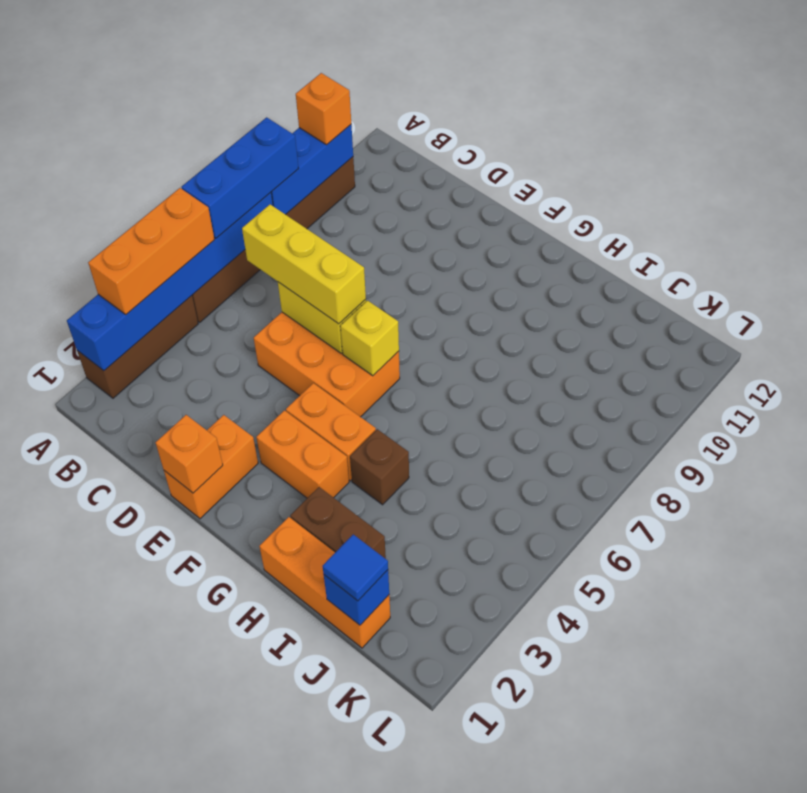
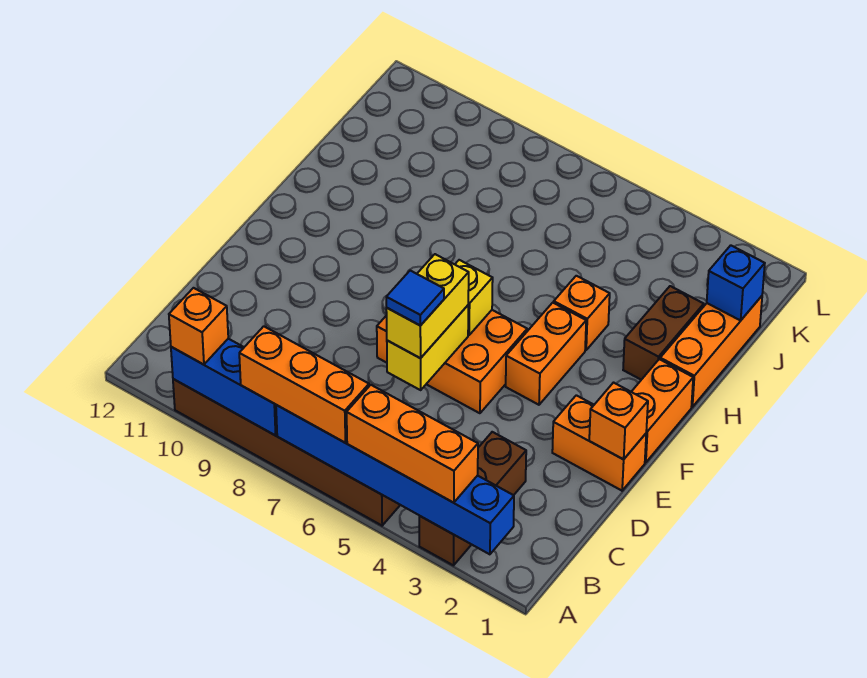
brown brick A2:A4 level 1 -> brown brick A3:C3 level 1
blue brick A6:A8 level 3 -> orange brick A6:A8 level 3
yellow brick C6:E6 level 3 -> yellow brick D6:E6 level 3
orange brick D5:F6 level 1 -> orange brick E5:F7 level 1
orange brick F3:G3 level 1 -> orange brick F1:G1 level 1
brown brick H4 level 1 -> orange brick H4 level 1
blue tile J1 level 3 -> blue tile D6 level 4

